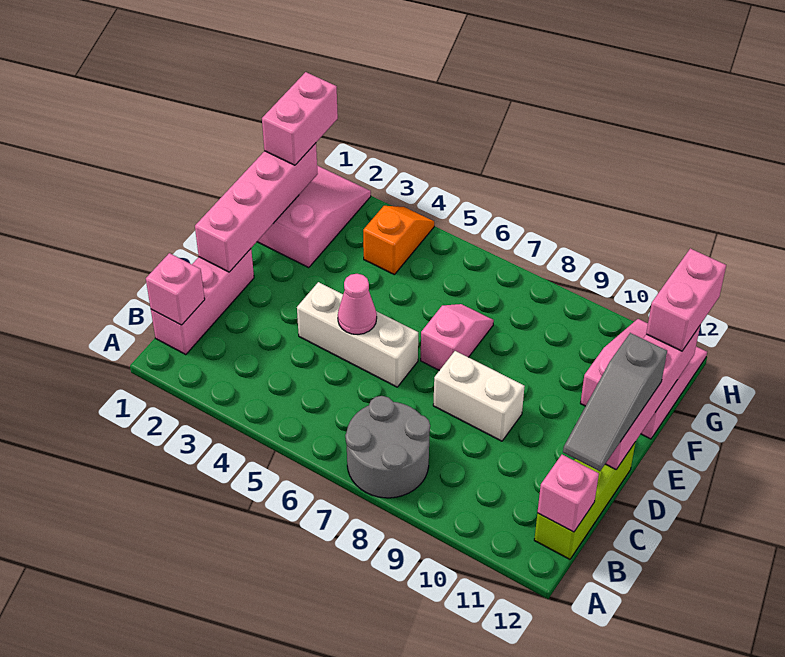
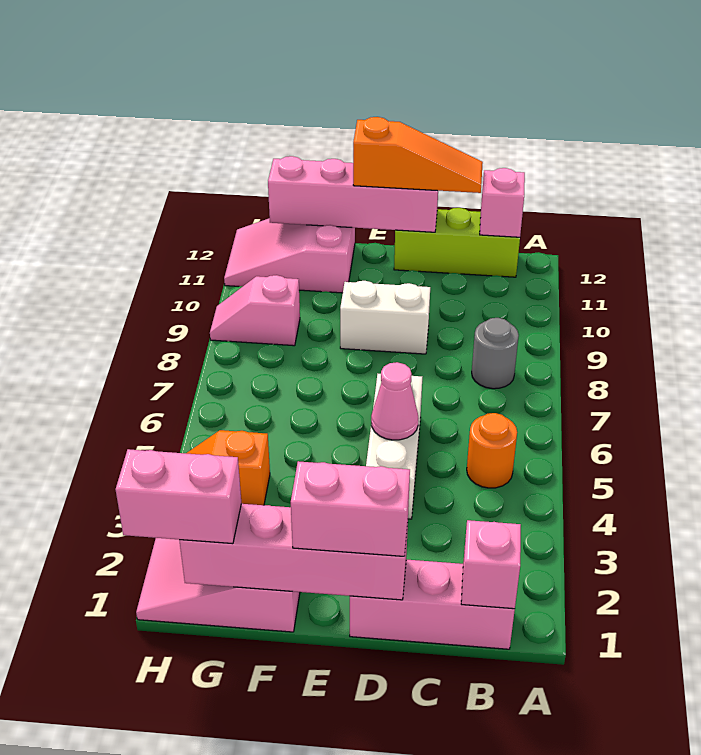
grey round brick A7:B8 level 1 -> grey round brick B8 level 1
none -> orange round brick B5 level 1
grey slope C12:E12 level 3 top E -> orange slope C12:E12 level 3 top E
white brick D8:D9 level 1 -> white brick D9:E9 level 1
pink slope E7:F7 level 1 top E -> pink slope G9:H9 level 1 top G
pink brick G12:H12 level 3 -> pink brick D1:E1 level 3

